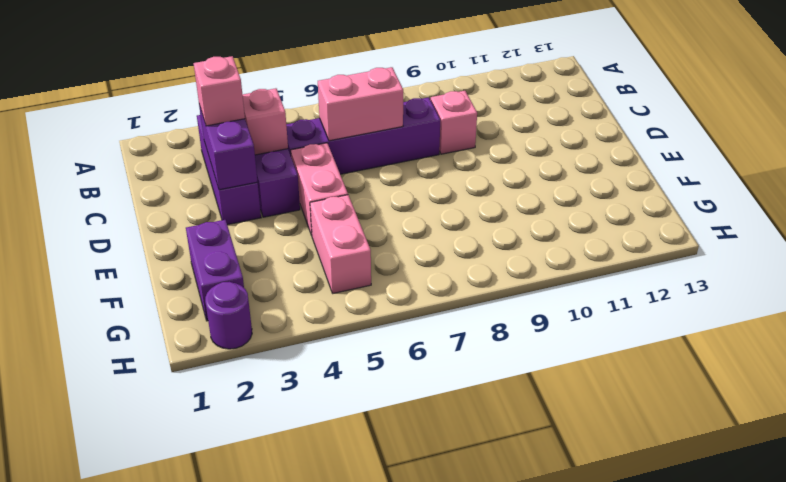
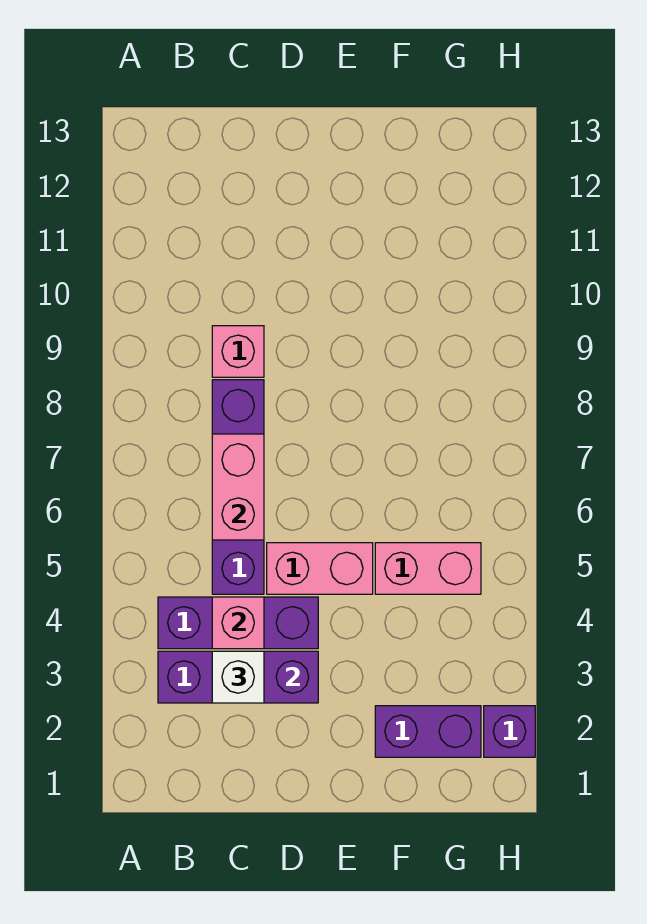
pink brick C3 level 3 -> white brick C3 level 3
purple round brick H2 level 1 -> purple brick H2 level 1

